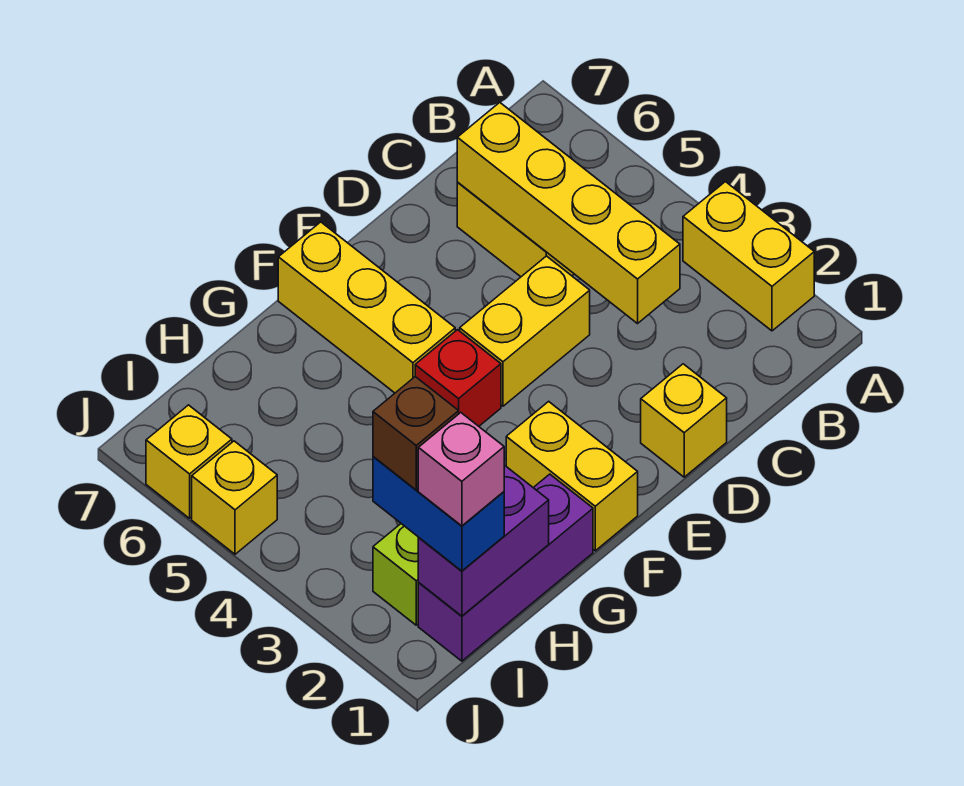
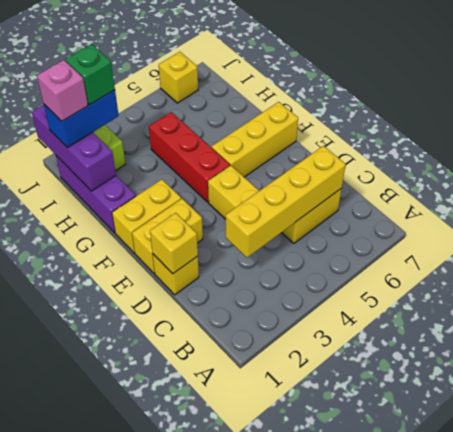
yellow brick A2:A3 level 1 -> yellow brick E1:E2 level 1
red brick F4 level 1 -> red brick F4:H4 level 1
purple brick H1:I1 level 2 -> purple brick H1:J1 level 2
brown brick I2 level 4 -> green brick I2 level 4
yellow brick J5 level 1 -> yellow brick D1 level 2

